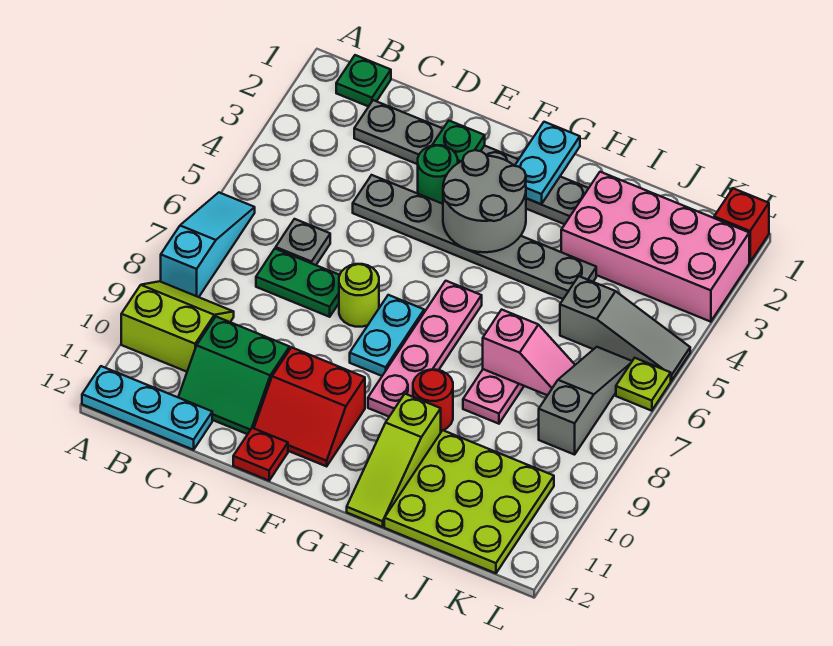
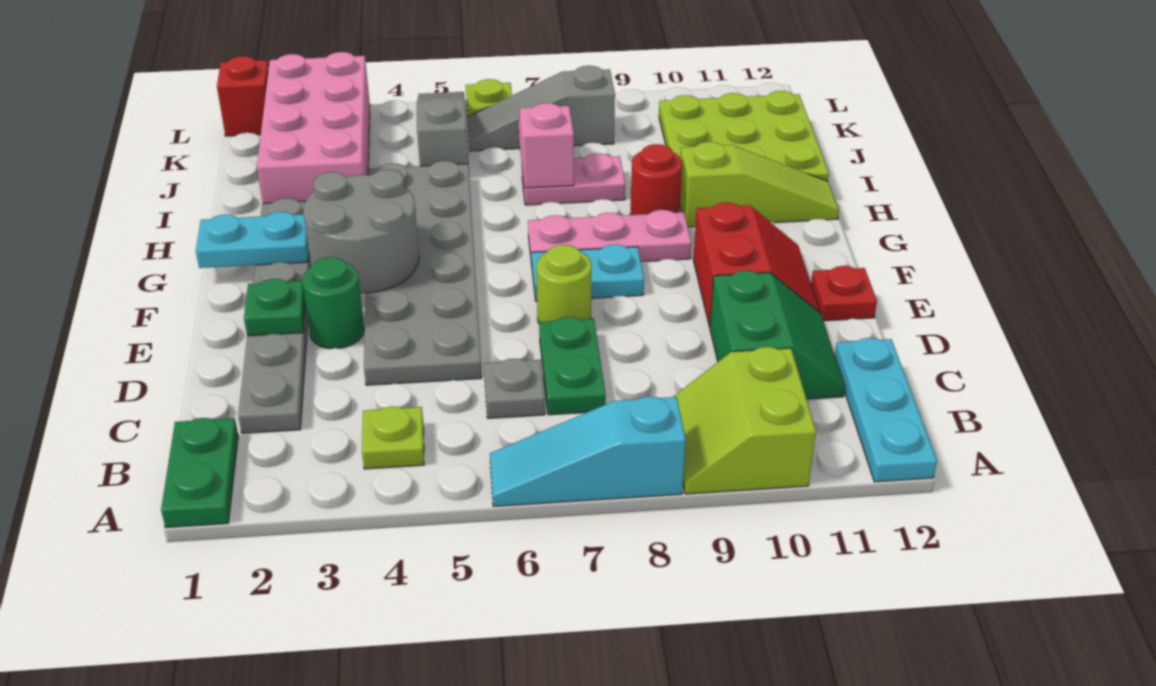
green plate B1 level 1 -> green plate A1:B1 level 1
none -> lime plate B4 level 1
grey plate D4:I4 level 1 -> grey plate D4:I5 level 1
pink plate G6:G9 level 1 -> pink plate G7:G9 level 1

